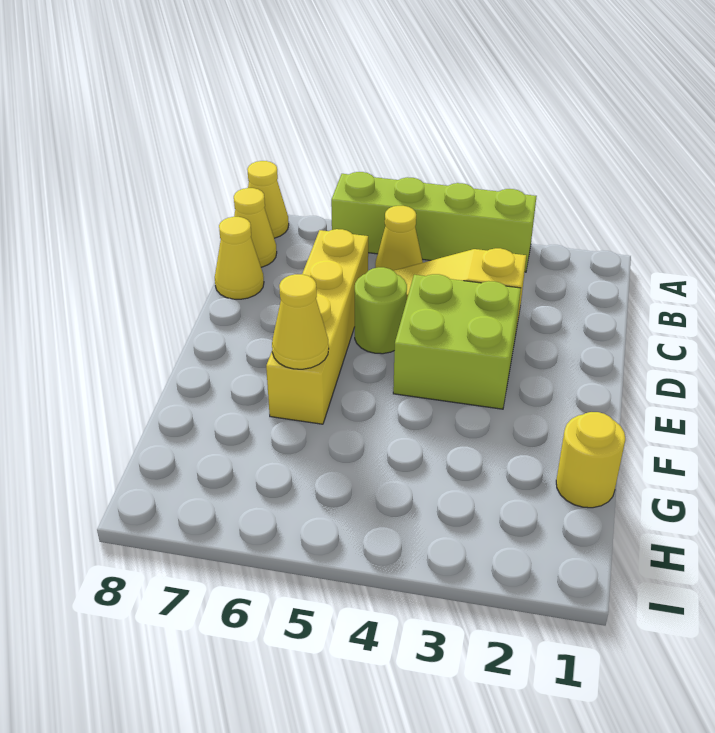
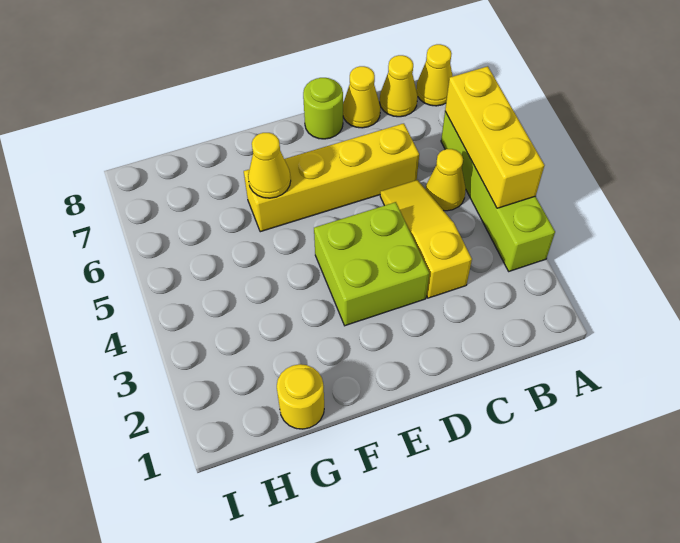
none -> yellow brick A4:A6 level 2
lime round brick D5 level 1 -> lime round brick D8 level 1

